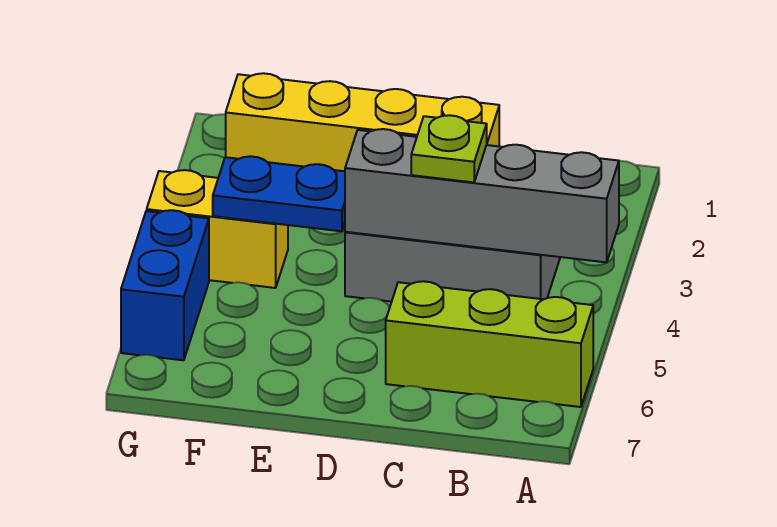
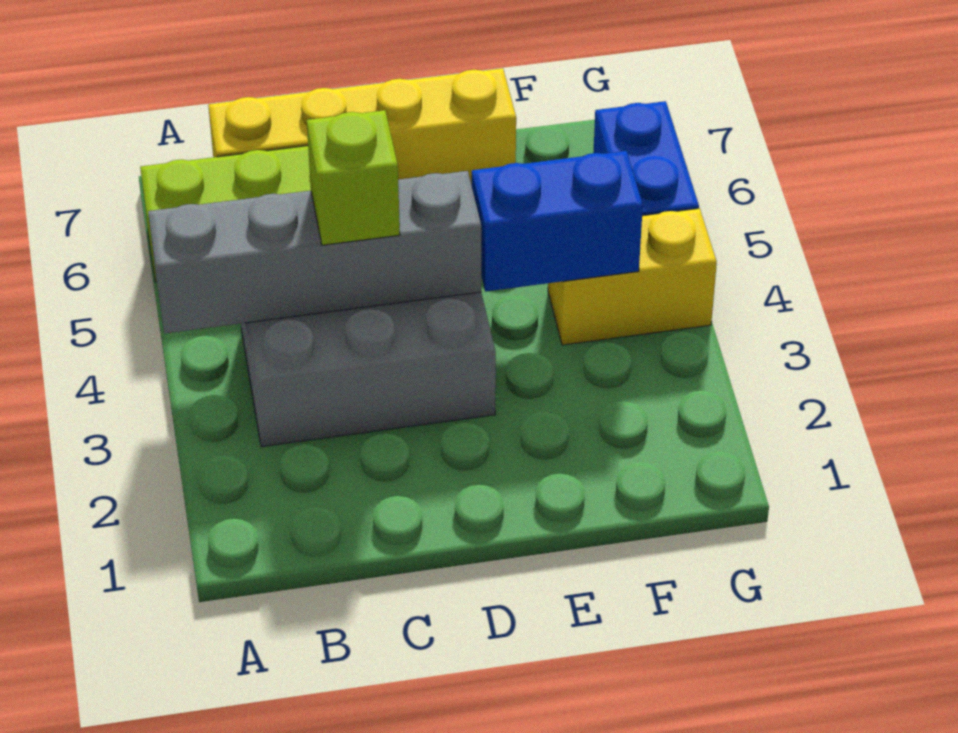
yellow brick C3:F3 level 2 -> yellow brick B7:E7 level 1
lime plate C4 level 3 -> lime brick C4 level 3
blue plate E4:F4 level 2 -> blue brick E4:F4 level 2

